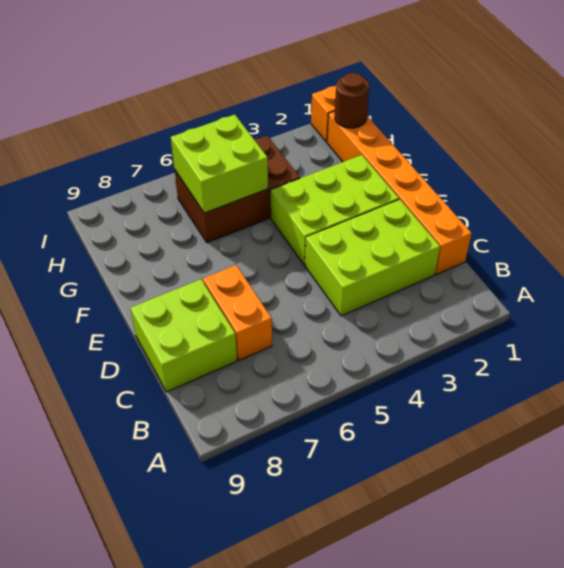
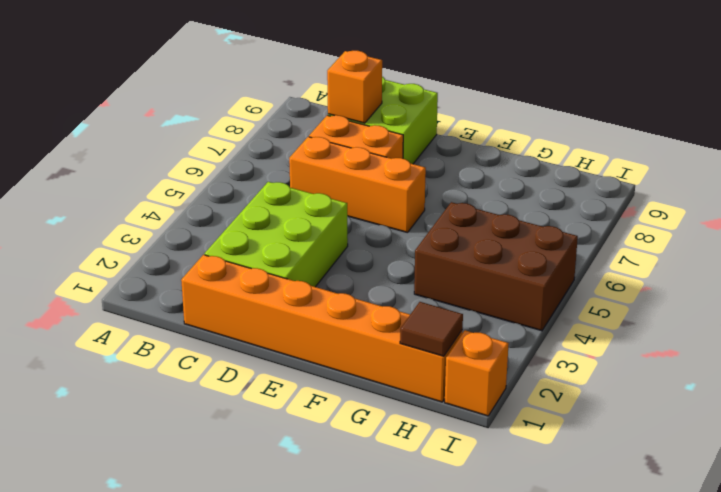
none -> orange brick C6:E6 level 1
none -> orange brick C8 level 2
lime brick E2:F4 level 1 -> none
brown brick G4:H6 level 1 -> brown brick G4:I5 level 1
lime brick G5:H6 level 2 -> none
brown round brick H1 level 2 -> brown tile H1 level 2

